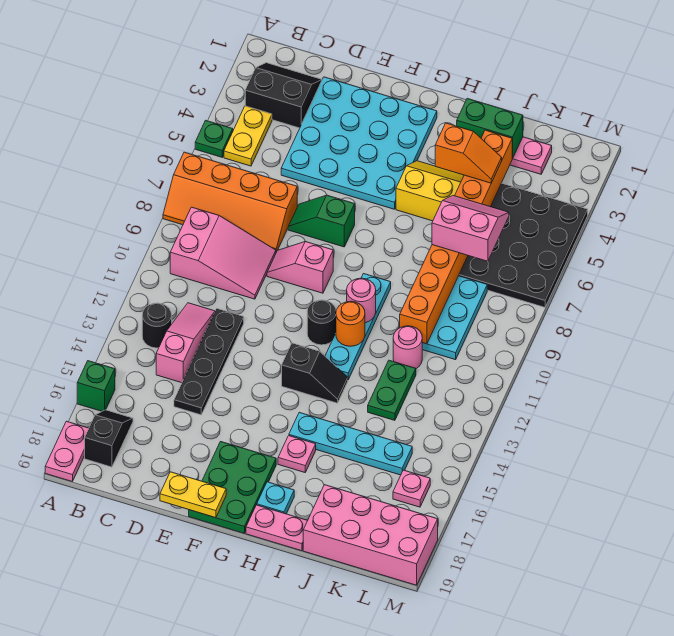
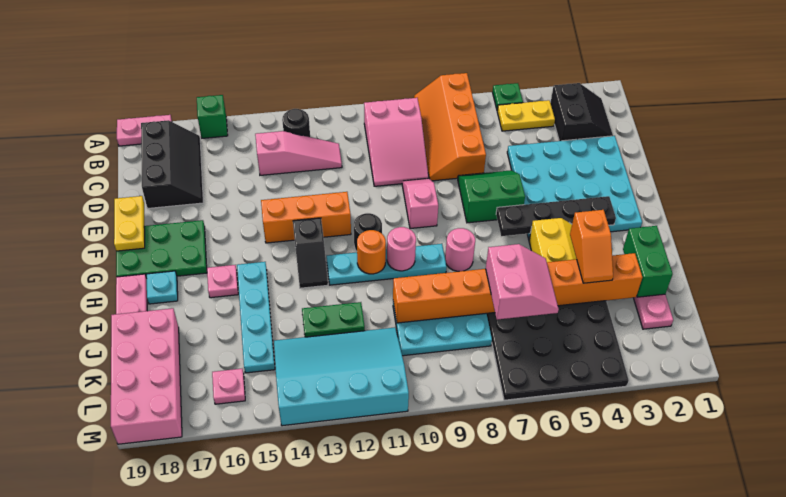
black slope B17:B18 level 1 top 18 -> black slope B17:D18 level 1 top 18
black plate D12:D15 level 1 -> black plate G3:G6 level 2
green slope E7:F7 level 1 top F -> green slope E6:F7 level 1 top F
none -> orange brick F12:F14 level 1
pink round brick J11 level 1 -> pink round brick H8 level 1
none -> cyan slope K11:M14 level 1 top M

